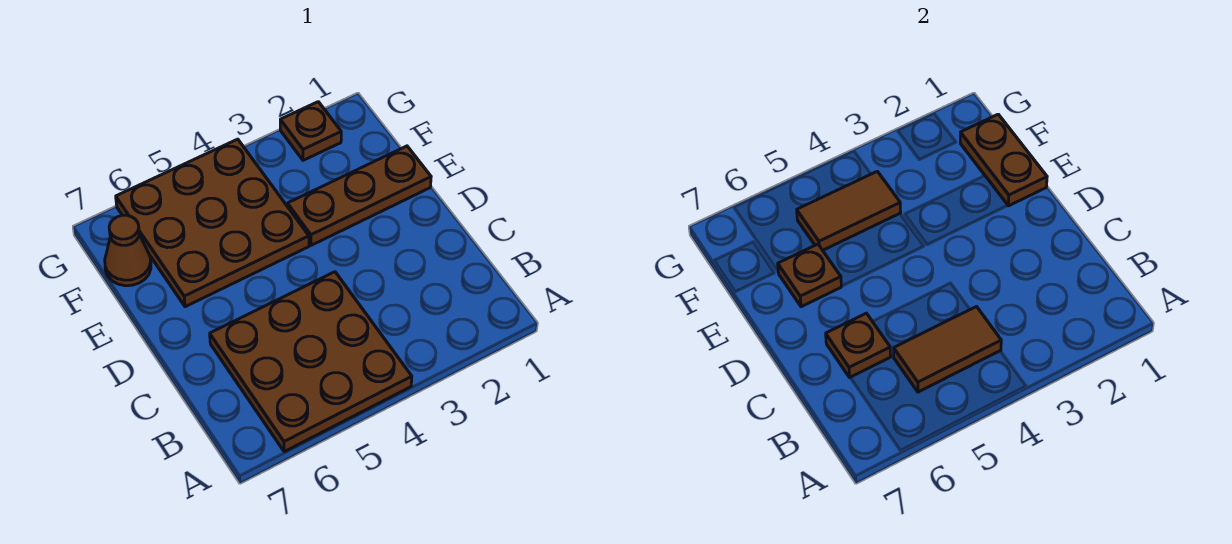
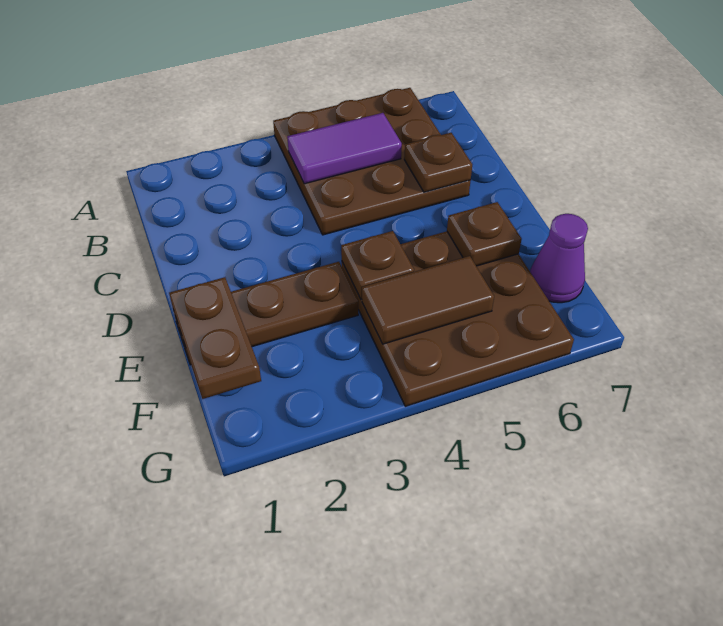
brown tile B4:B5 level 2 -> purple tile B4:B5 level 2
brown cone F7 level 1 -> purple cone F7 level 1
brown plate G2 level 1 -> brown plate E4 level 2

